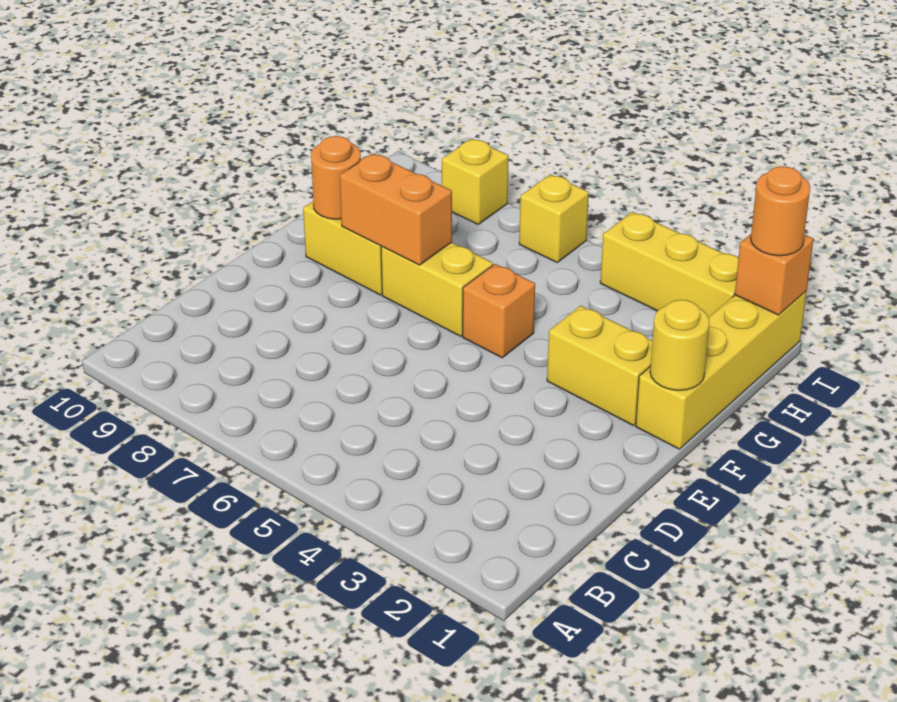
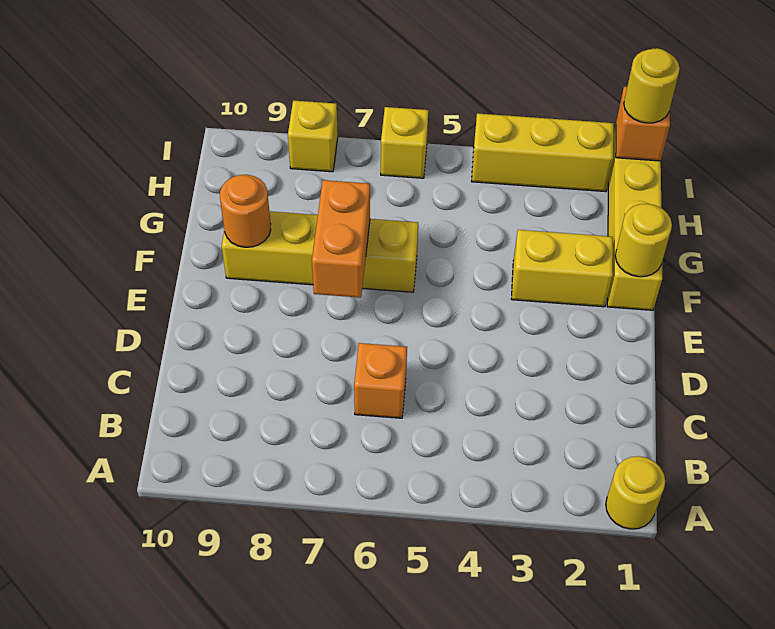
none -> yellow round brick A1 level 1
orange brick F5 level 1 -> orange brick C6 level 1
orange brick F7:F8 level 2 -> orange brick E7:F7 level 2
orange round brick I1 level 3 -> yellow round brick I1 level 3

